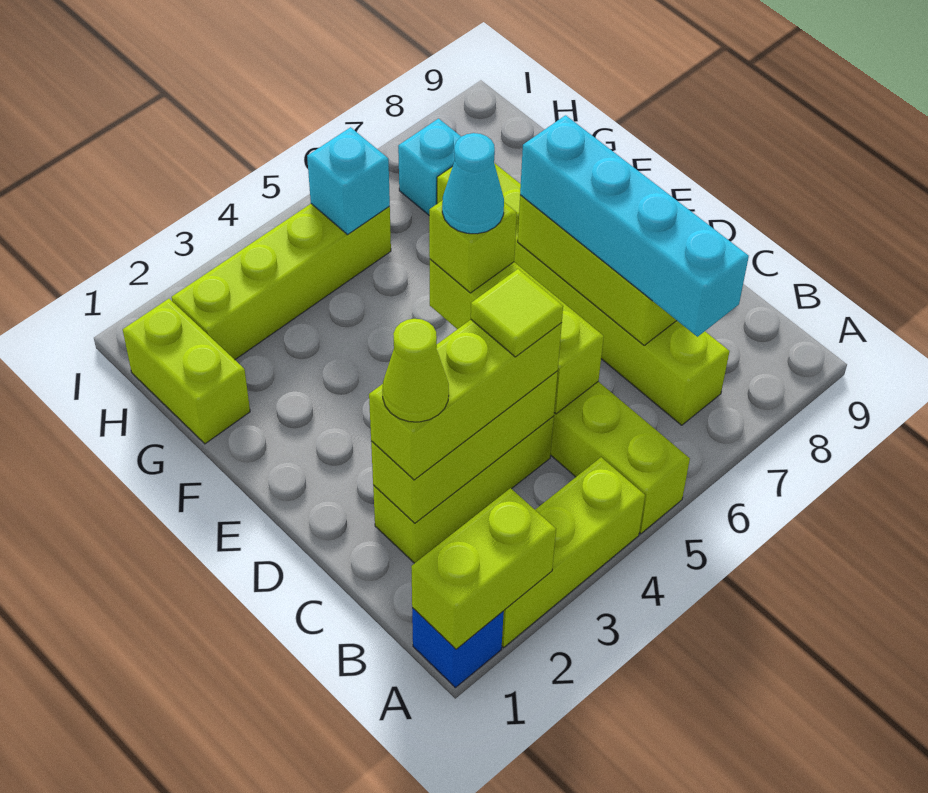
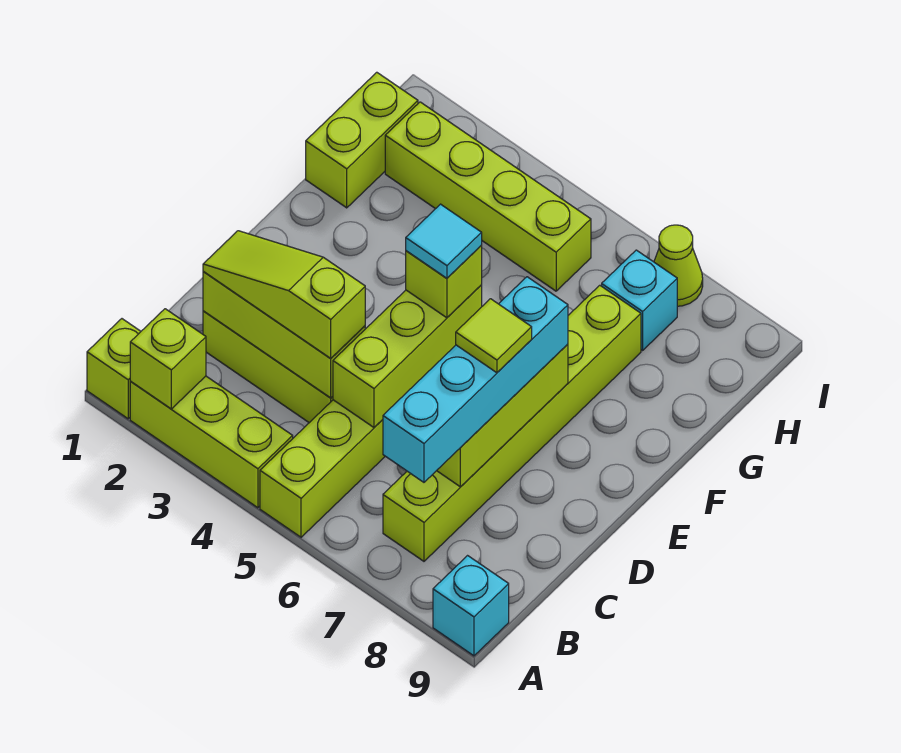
blue brick A1 level 1 -> lime brick A1 level 1
lime brick A1:A2 level 2 -> lime brick A2 level 2
lime brick C2:C4 level 3 -> lime slope C2:C4 level 3 top 4
lime cone C2 level 4 -> lime cone I7 level 1
lime tile C4 level 4 -> lime tile D7 level 4
cyan cone E5 level 4 -> cyan tile E5 level 4
cyan brick H5 level 2 -> cyan brick A9 level 1

